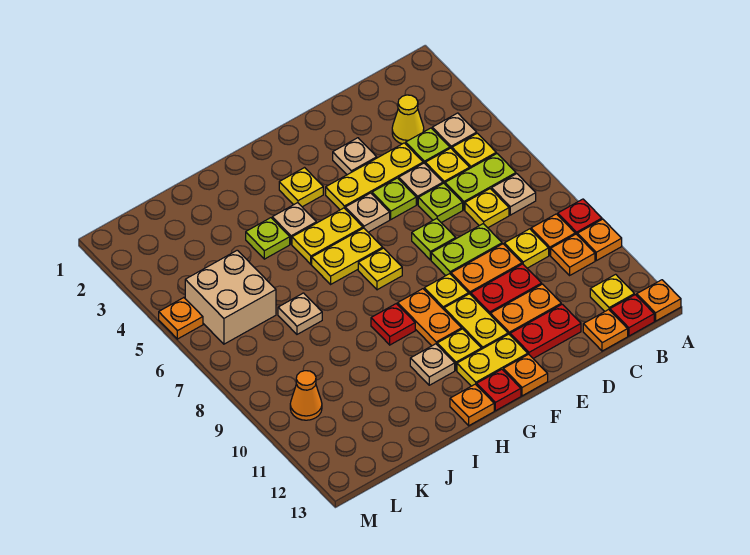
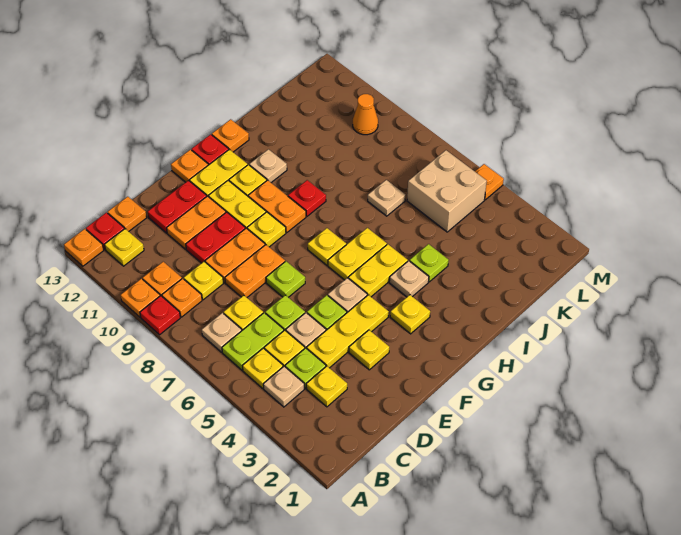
yellow cone C3 level 1 -> yellow plate C3 level 1
lime plate D8:E8 level 1 -> orange plate D8:E8 level 1
tan plate E3 level 1 -> yellow plate E3 level 1

